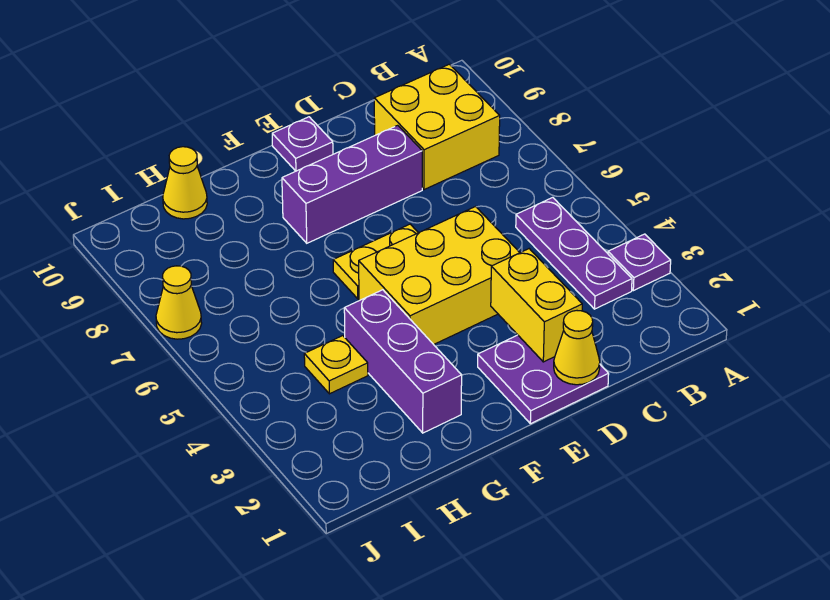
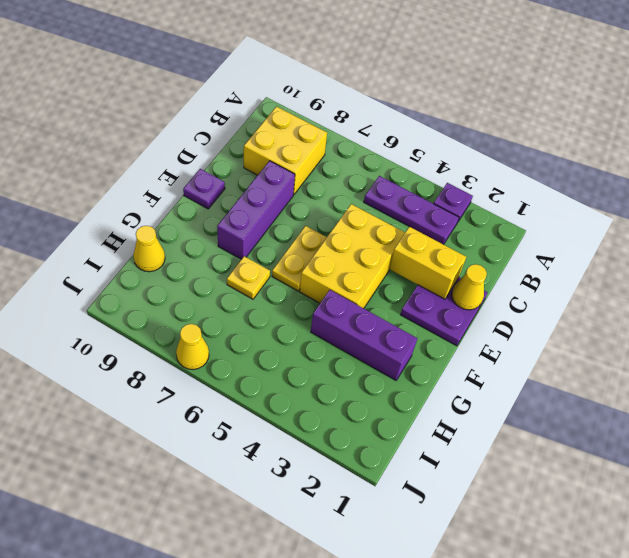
yellow plate H4 level 1 -> yellow plate G7 level 1

